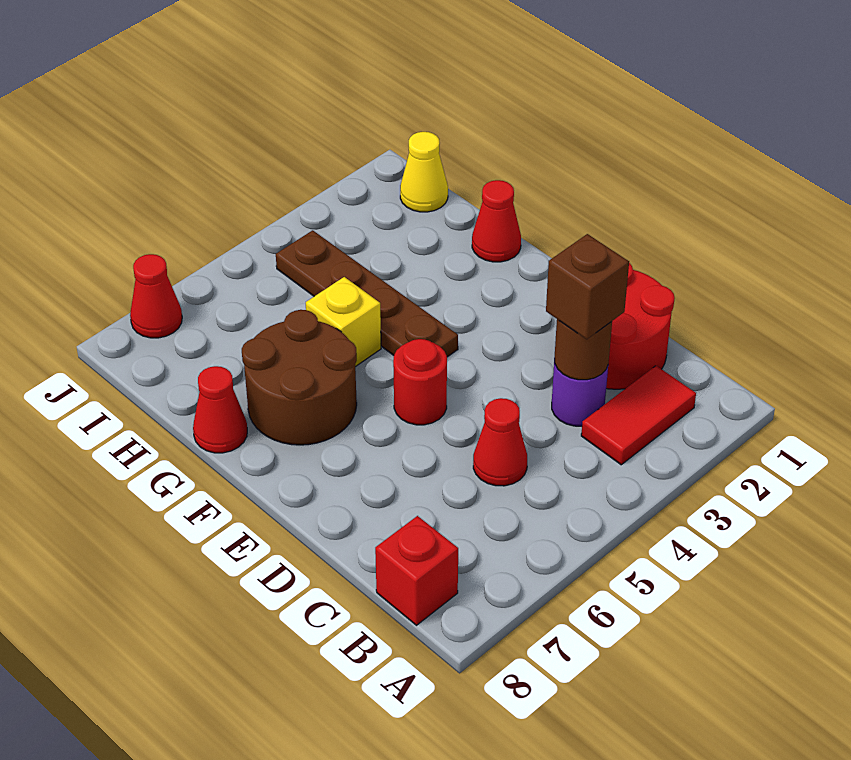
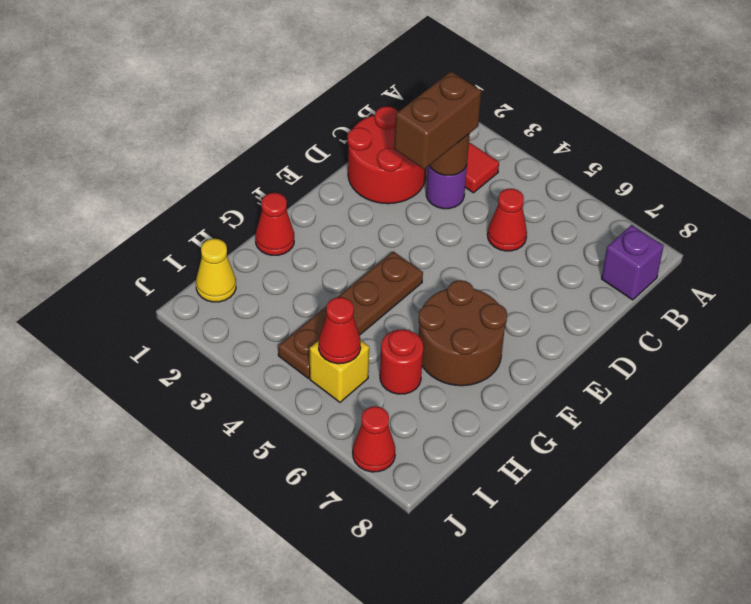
red brick B8 level 1 -> purple brick B8 level 1
brown brick C3 level 3 -> brown brick C3:D3 level 3
red round brick E5 level 1 -> red round brick H6 level 1
yellow brick G5 level 1 -> yellow brick I5 level 1
red cone G8 level 1 -> red cone I5 level 2

